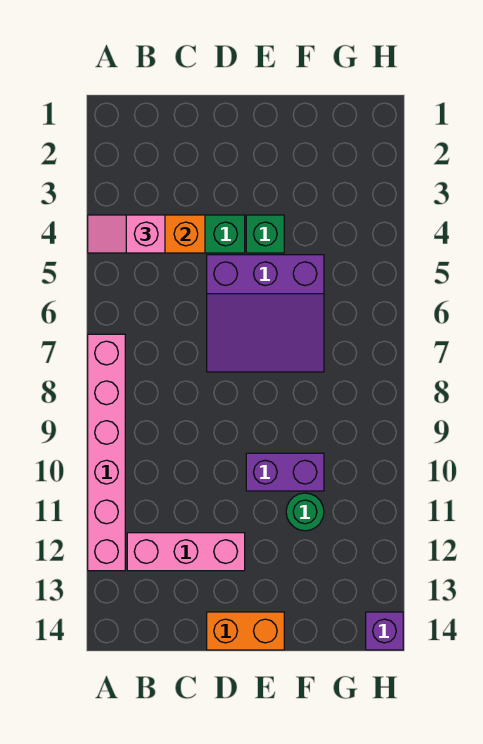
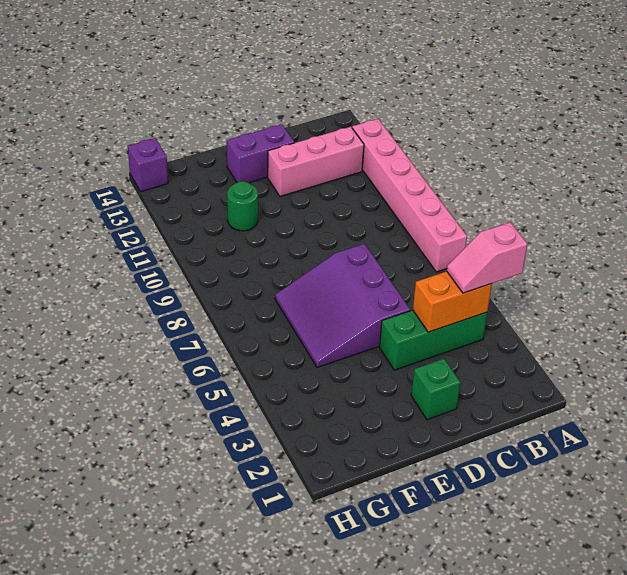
pink slope A4:B4 level 3 top B -> pink slope A4:B4 level 3 top A
purple slope D5:F7 level 1 top 5 -> purple slope D5:F7 level 1 top D
orange brick D14:E14 level 1 -> none
green brick E4 level 1 -> green brick D2 level 1
purple brick E10:F10 level 1 -> purple brick D13:E13 level 1

